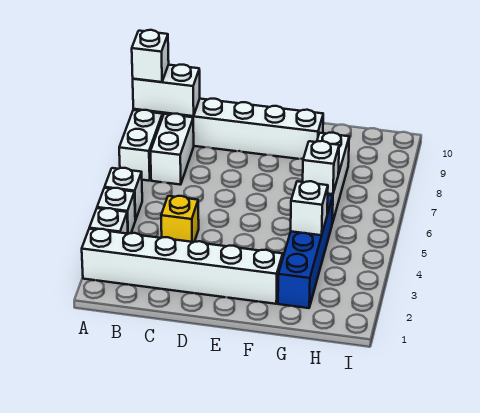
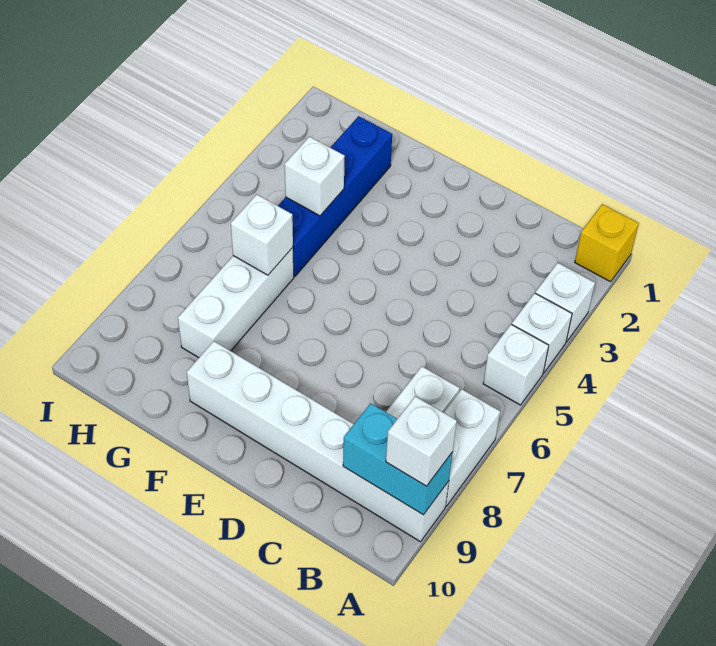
white brick A2:F2 level 1 -> none
white brick A9:B9 level 2 -> cyan brick A9:B9 level 2
yellow brick C4 level 1 -> yellow brick A1 level 1

